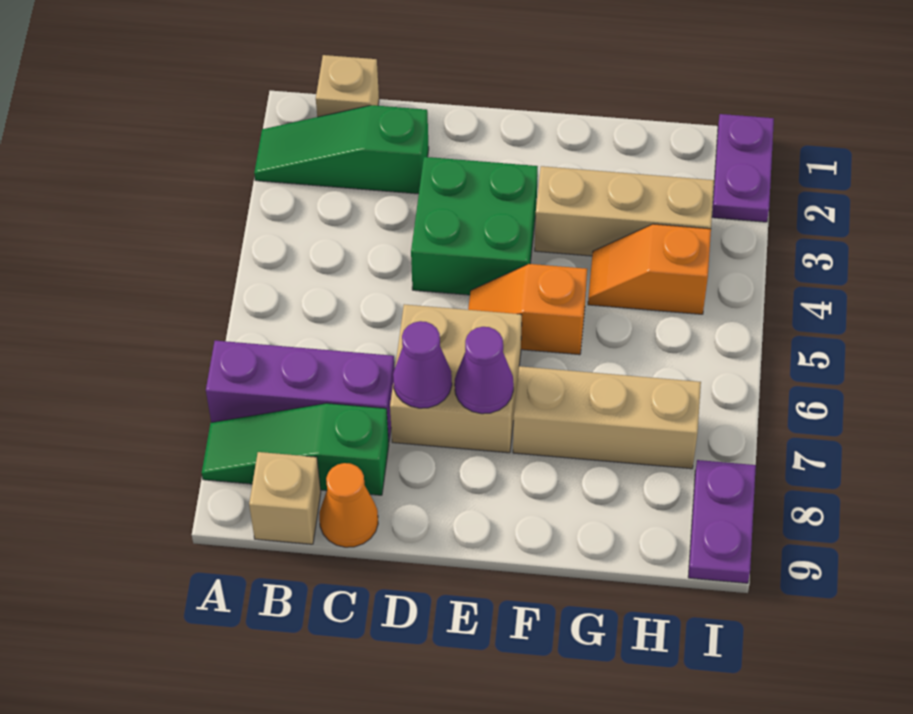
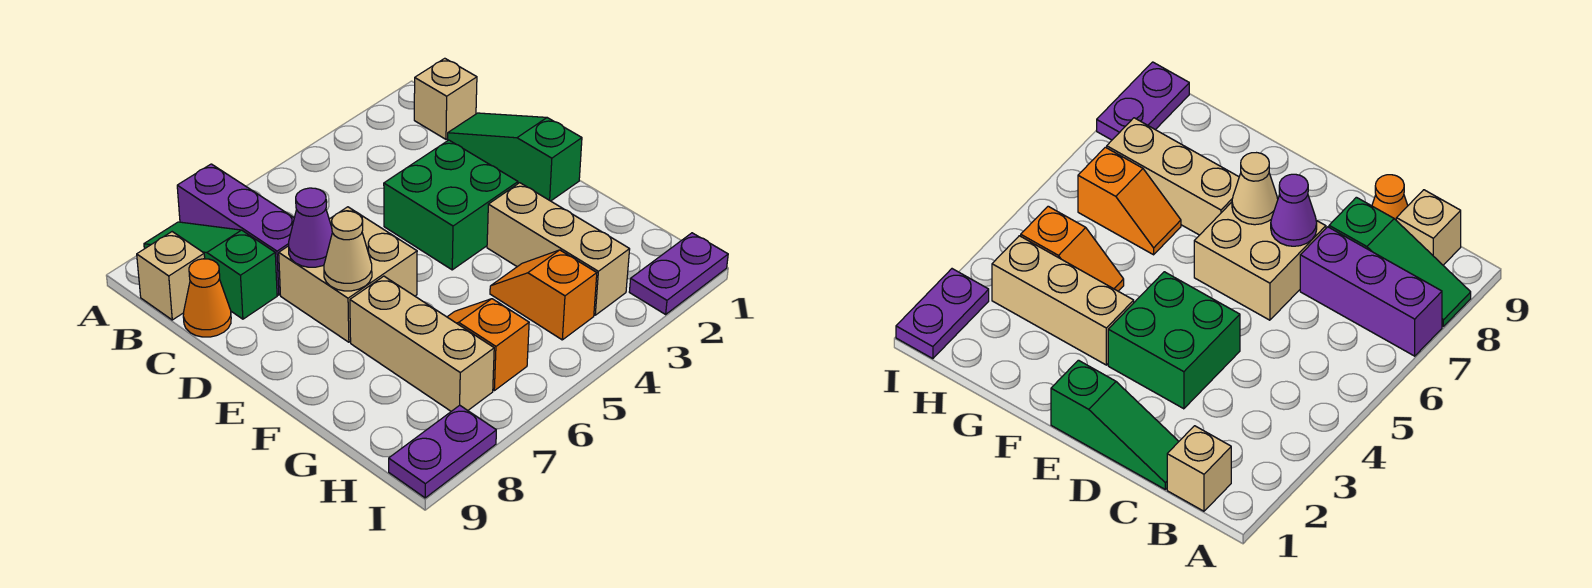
green slope A2:C2 level 1 top C -> green slope C1:E1 level 1 top E
orange slope E5:F5 level 1 top F -> orange slope G6:H6 level 1 top H
purple cone E7 level 2 -> tan cone E7 level 2

